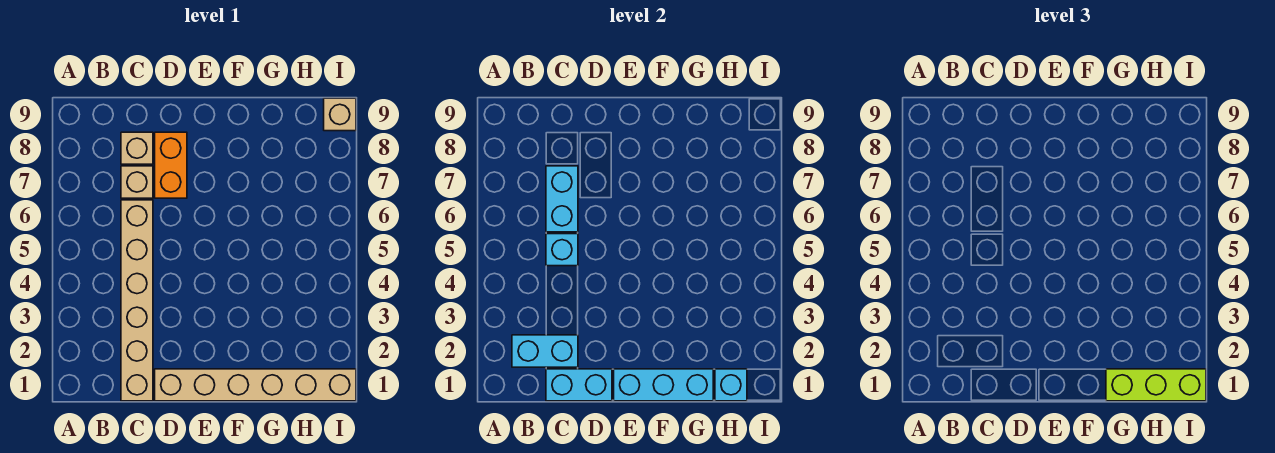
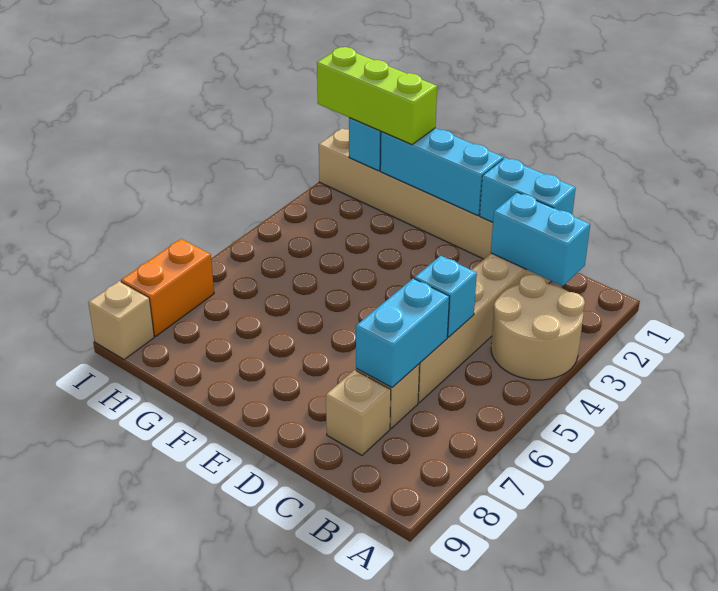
none -> tan round brick A3:B4 level 1
orange brick D7:D8 level 1 -> orange brick I7:I8 level 1

